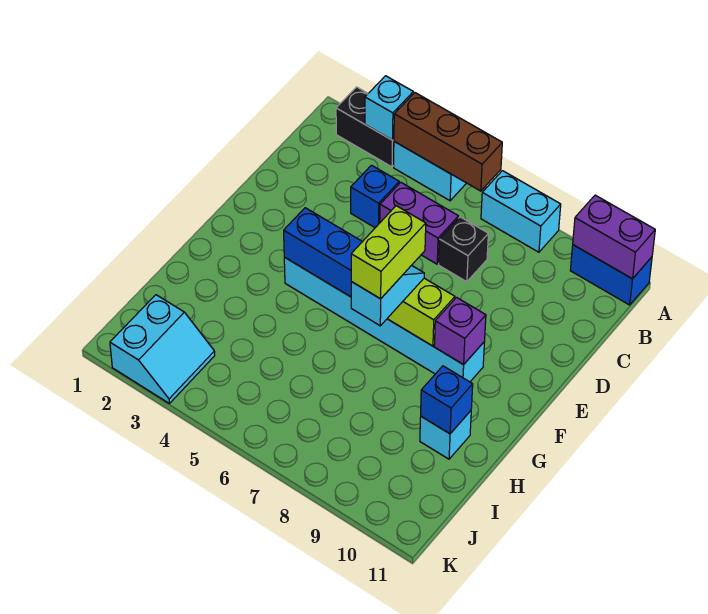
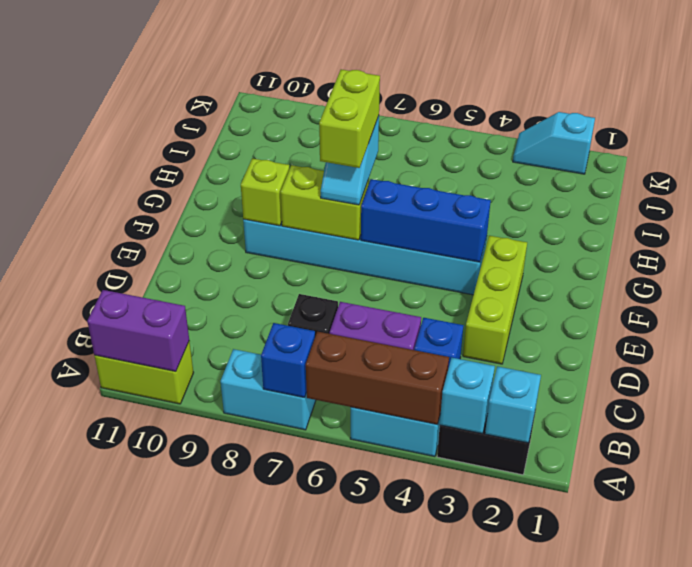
blue brick A10:A11 level 1 -> lime brick A10:A11 level 1
none -> lime brick D3:F3 level 1
purple brick F9 level 2 -> lime brick F9 level 2
cyan brick H10 level 1 -> cyan brick A2 level 2
blue brick H10 level 2 -> blue brick A7 level 2
cyan slope J2:K3 level 1 top 2 -> cyan slope K2:K3 level 1 top 2

